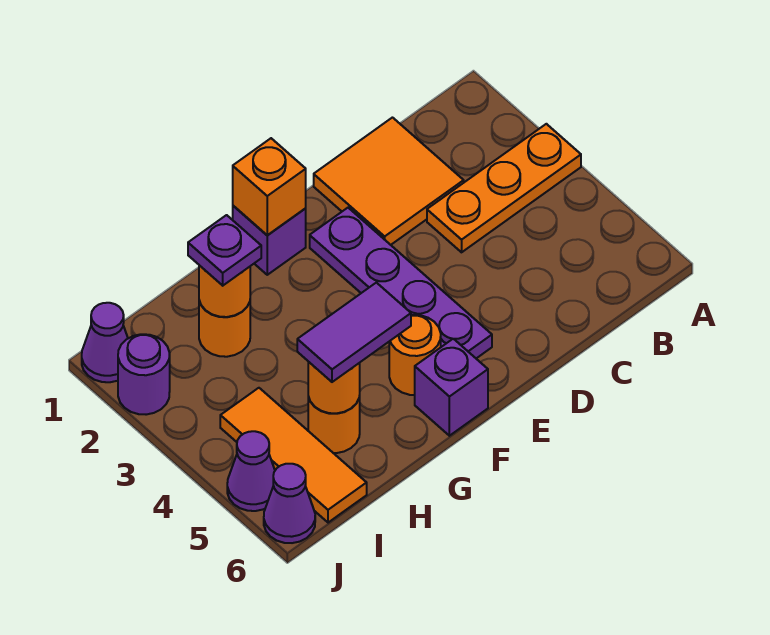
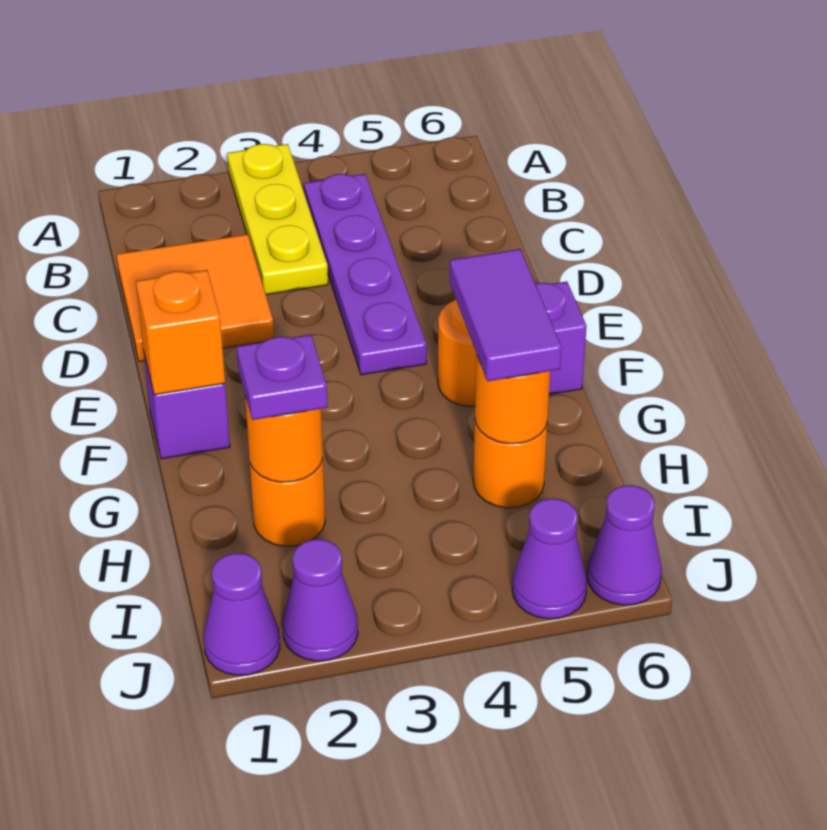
orange plate A3:C3 level 1 -> yellow plate A3:C3 level 1
purple plate E2:E5 level 1 -> purple plate B4:E4 level 1
orange tile I4:I6 level 1 -> none
purple round brick J2 level 1 -> purple cone J2 level 1

